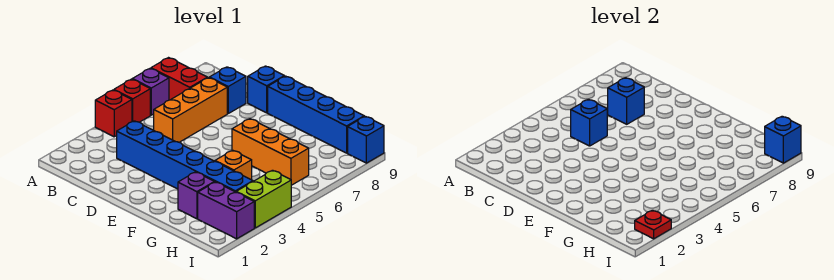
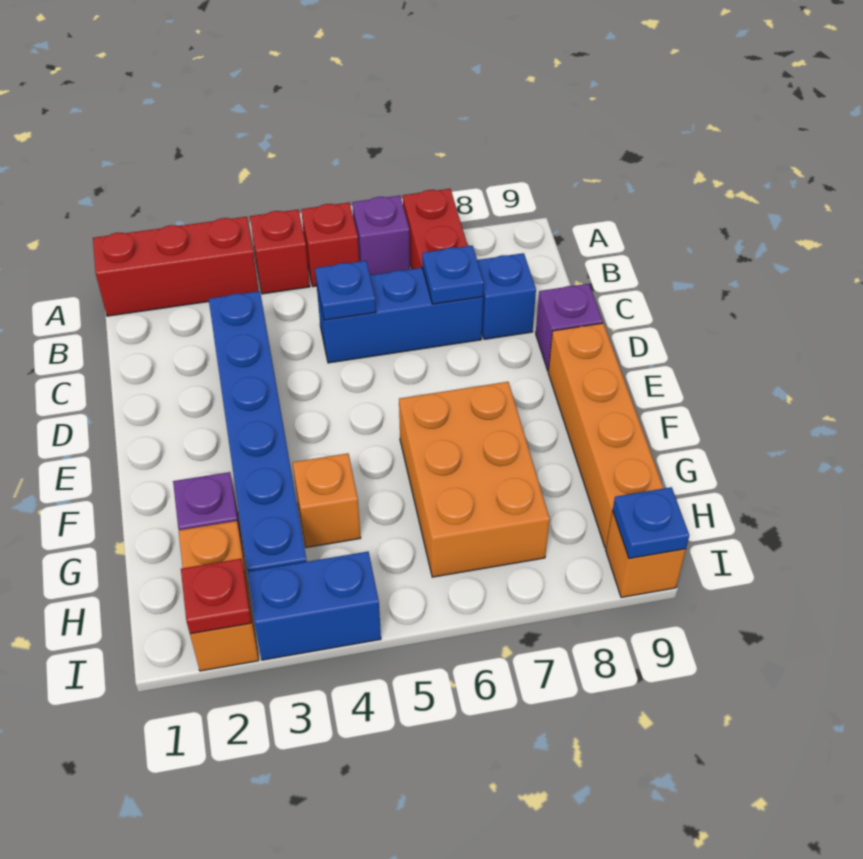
none -> red brick A1:A3 level 1
orange brick C5:C7 level 1 -> blue brick C5:C7 level 1
blue brick C5 level 2 -> blue plate C5 level 2
blue brick C7 level 2 -> blue plate C7 level 2
blue brick D9 level 1 -> purple brick D9 level 1
blue brick E9:H9 level 1 -> orange brick E9:H9 level 1
orange brick F6:H6 level 1 -> orange brick F6:H7 level 1
purple brick H2:I2 level 1 -> orange brick H2:I2 level 1
lime brick I3:I4 level 1 -> blue brick I3:I4 level 1
blue brick I9 level 1 -> orange brick I9 level 1
blue brick I9 level 2 -> blue plate I9 level 2

